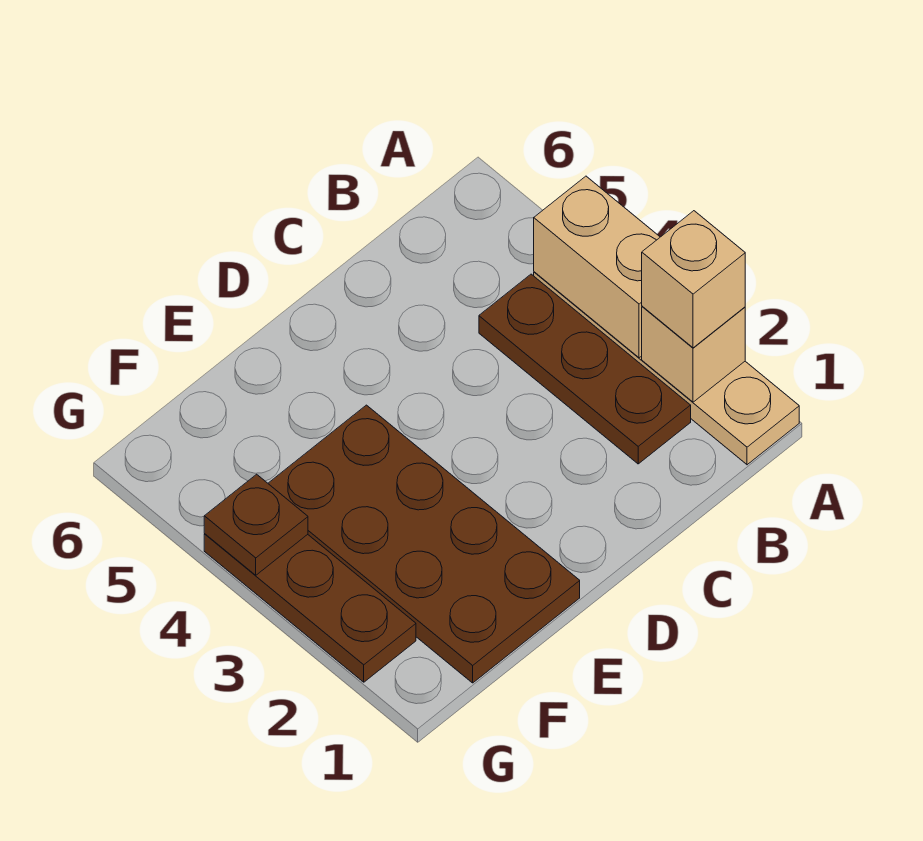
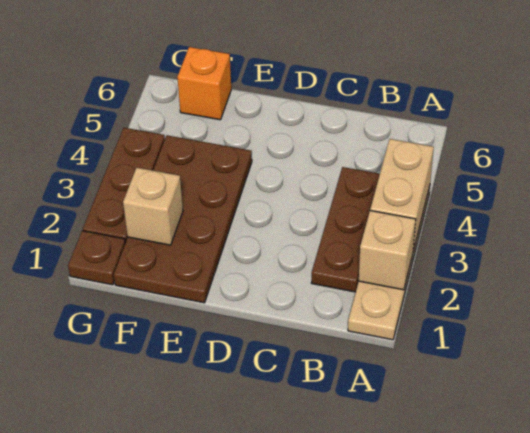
tan brick A2 level 3 -> tan brick F2 level 2
none -> orange brick F6 level 1
brown plate G4 level 2 -> brown plate G1 level 1

